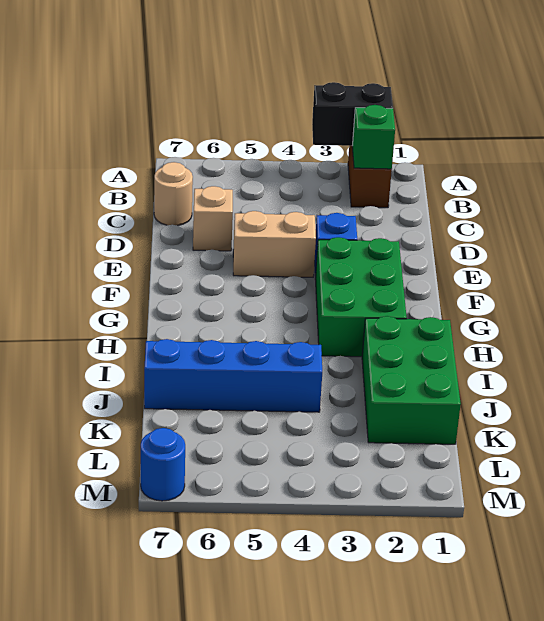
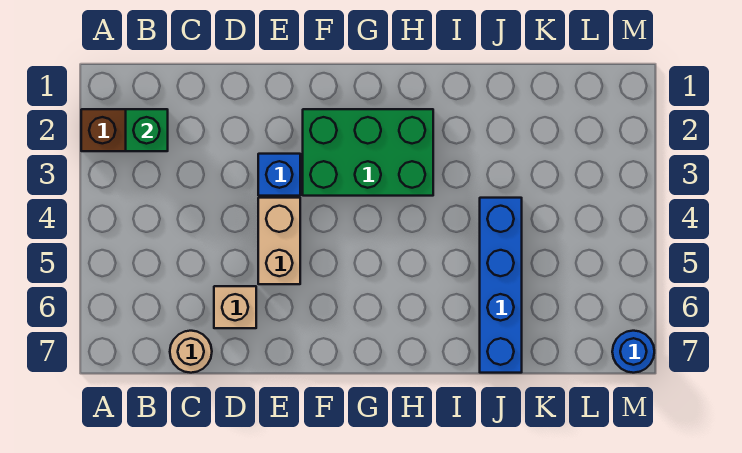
black brick A2:A3 level 2 -> none
green brick I1:K2 level 1 -> none

